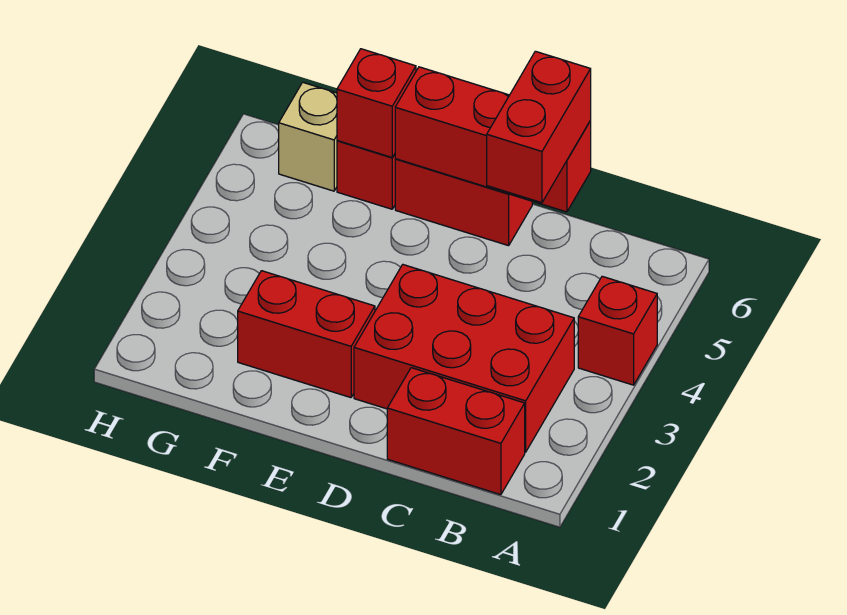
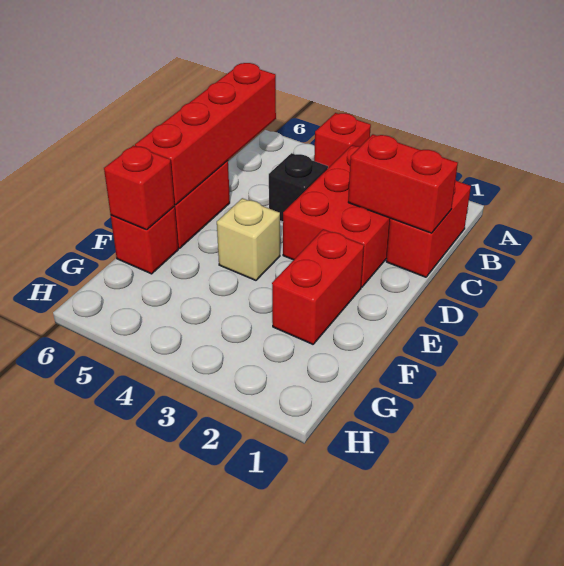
none -> black brick C4 level 1
red brick C5:C6 level 3 -> red brick C1:C2 level 2
red brick C6:E6 level 2 -> red brick B6:E6 level 2
tan brick G6 level 1 -> tan brick E4 level 1

